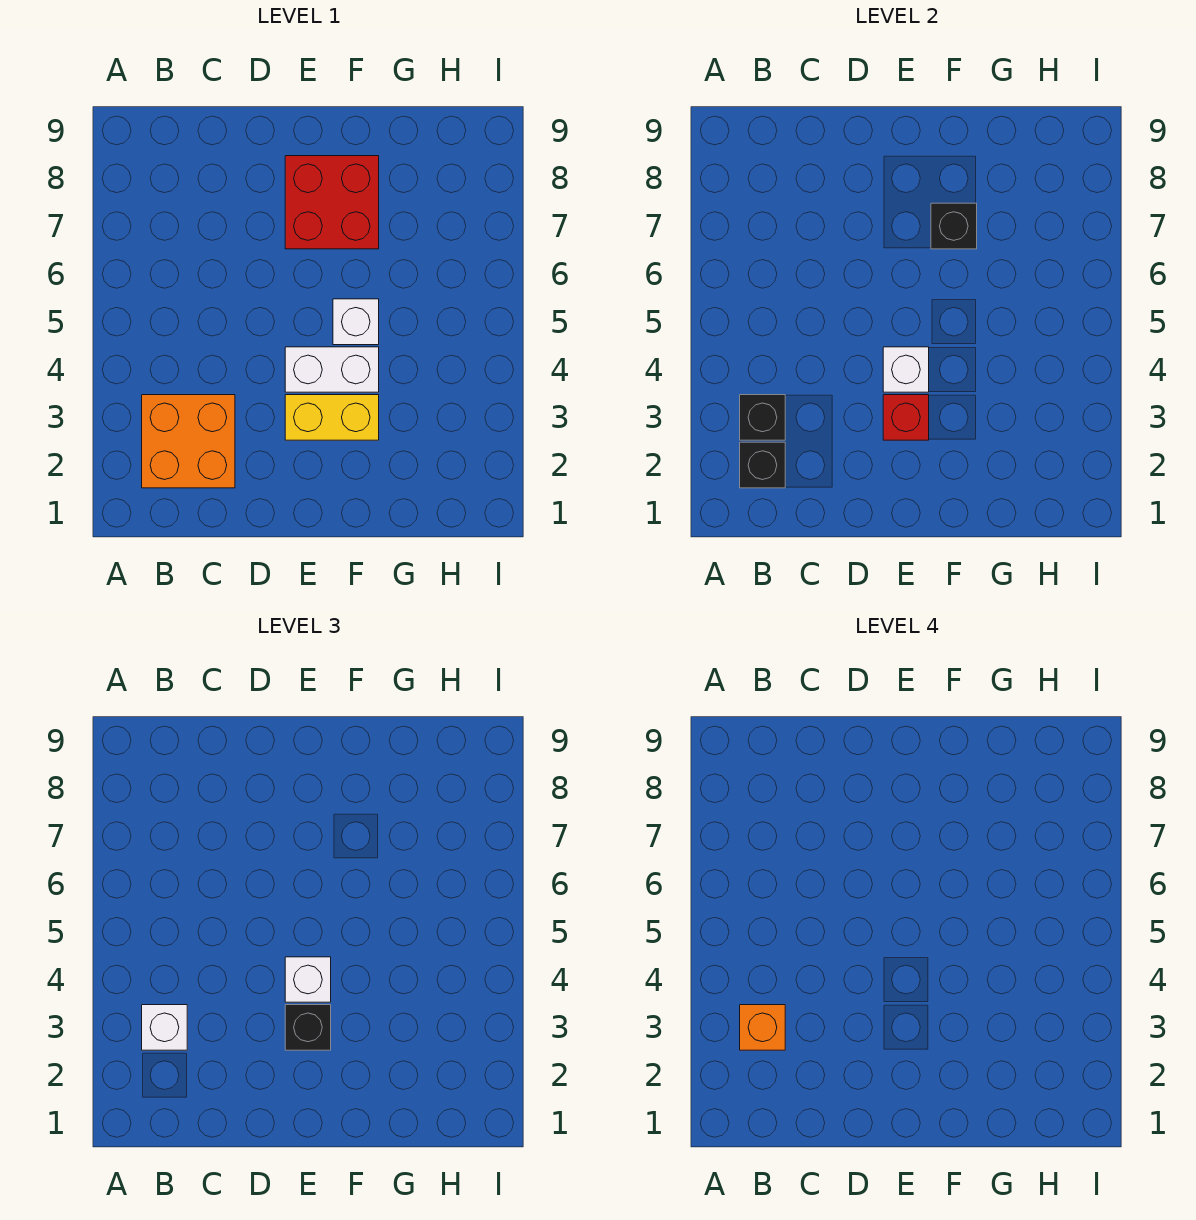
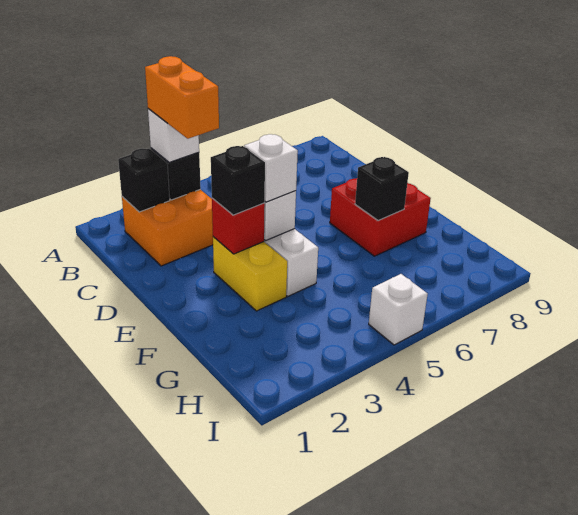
orange brick B3 level 4 -> orange brick B3:C3 level 4
white brick F5 level 1 -> white brick I5 level 1

